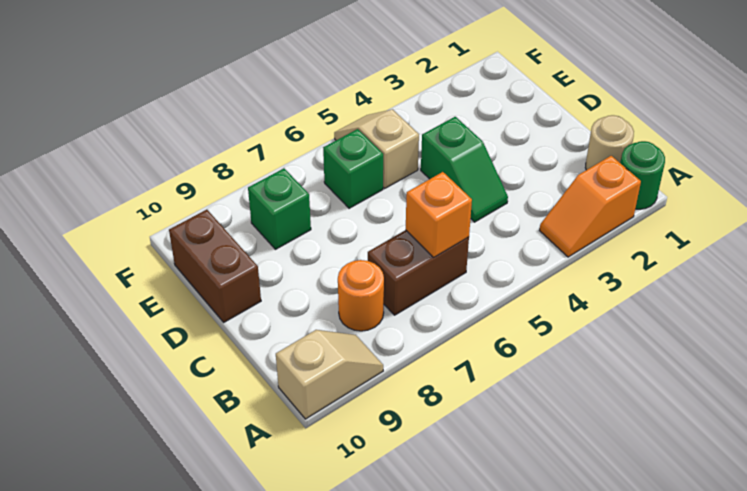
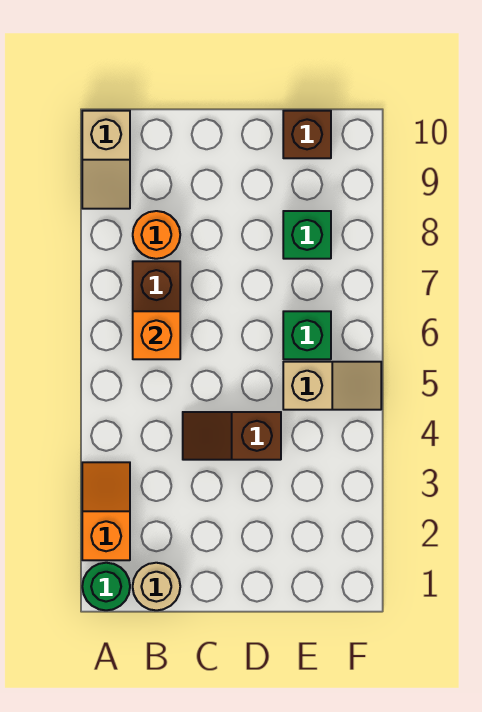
green slope C4:D4 level 1 top D -> brown slope C4:D4 level 1 top D
brown brick D10:E10 level 1 -> brown brick E10 level 1

